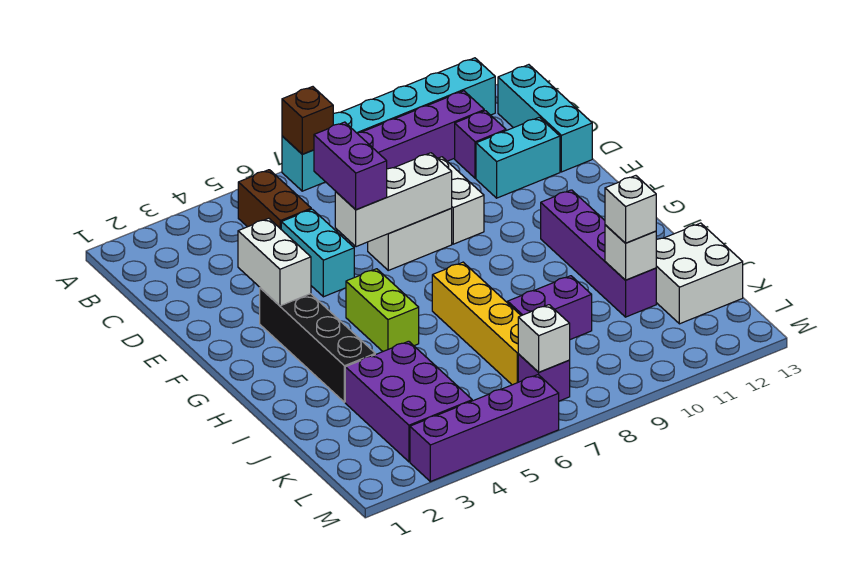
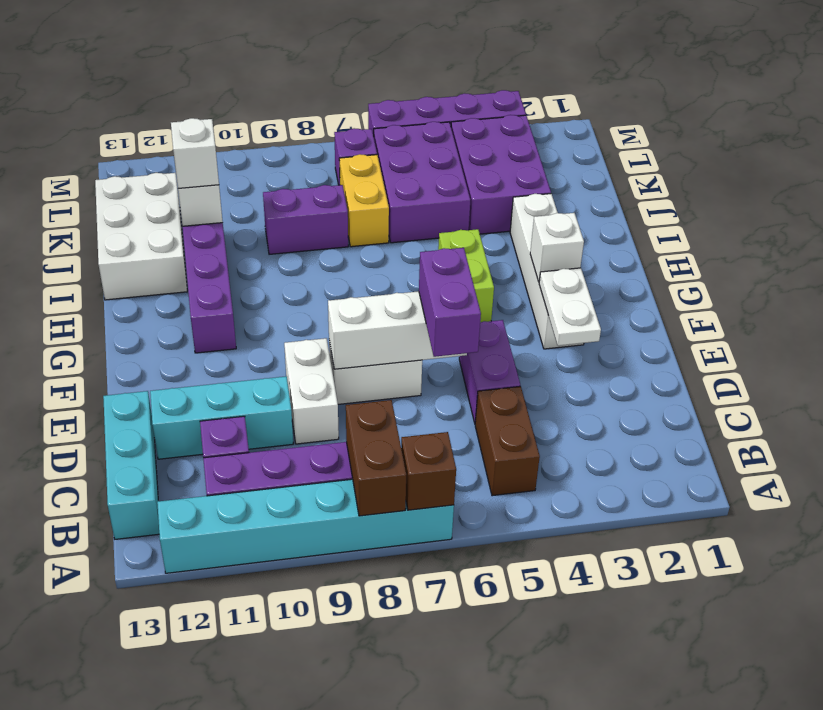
none -> brown brick A8:B8 level 2
cyan brick D5:E5 level 1 -> purple brick D5:E5 level 1
cyan brick D11:D12 level 1 -> cyan brick D10:D12 level 1
white brick E3:F3 level 2 -> white plate E3:F3 level 2
black brick F3:I3 level 1 -> white brick F3:I3 level 1
yellow brick H7:K7 level 1 -> yellow brick J7:K7 level 1
none -> purple brick J5:L6 level 1
white brick J12:K13 level 1 -> white brick I12:K13 level 1
white brick L7 level 2 -> white brick G3 level 2

